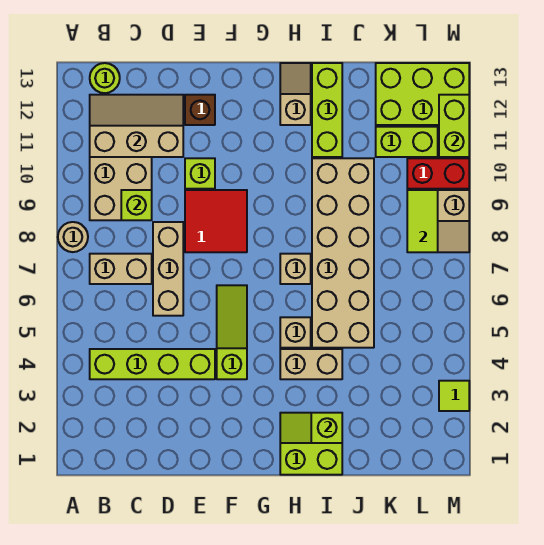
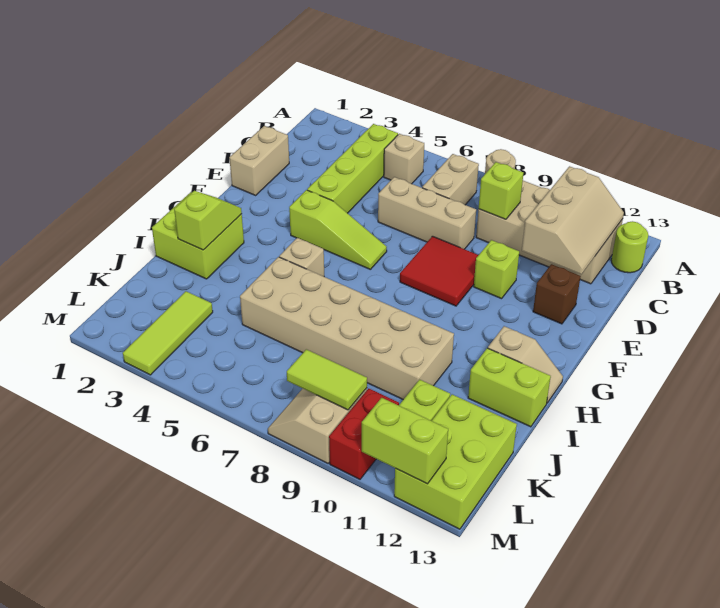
tan brick H4:I4 level 1 -> tan brick D1:E1 level 1
tan brick H7 level 1 -> tan brick B5 level 1
lime brick I11:I13 level 1 -> lime brick I12:I13 level 1
lime tile M3 level 1 -> lime tile K3:M3 level 1

